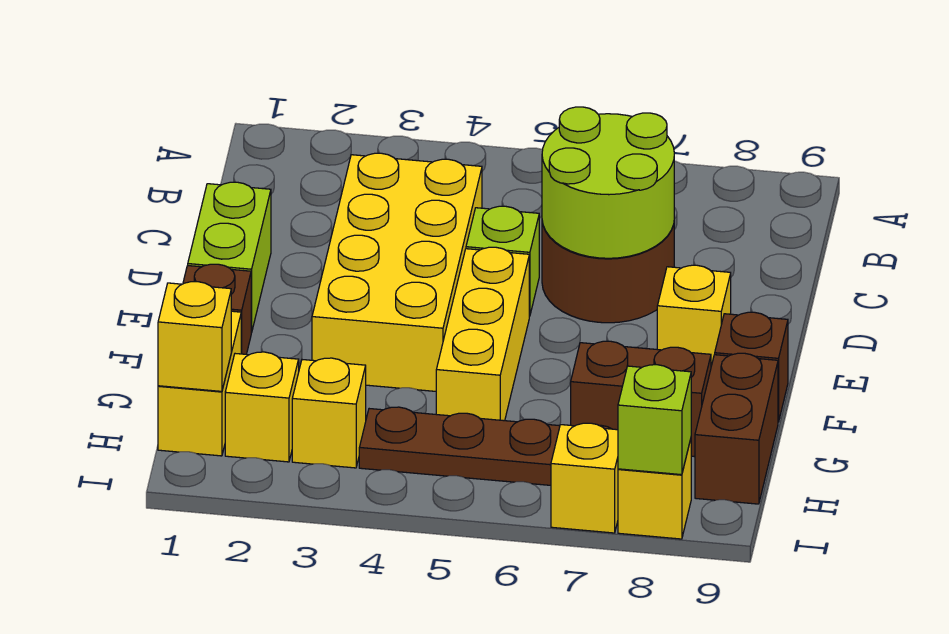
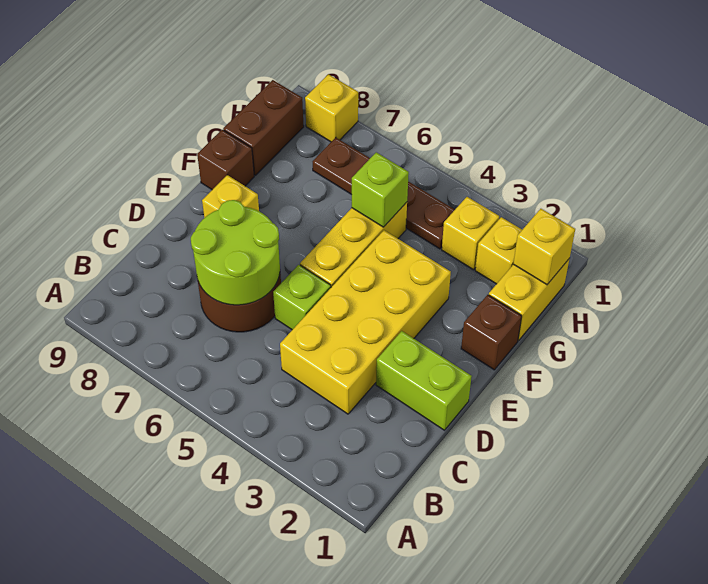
lime brick D1:E1 level 1 -> lime brick D1:D2 level 1
brown brick G7:G8 level 1 -> none
yellow brick I7 level 1 -> none
lime brick I8 level 2 -> lime brick G5 level 2

